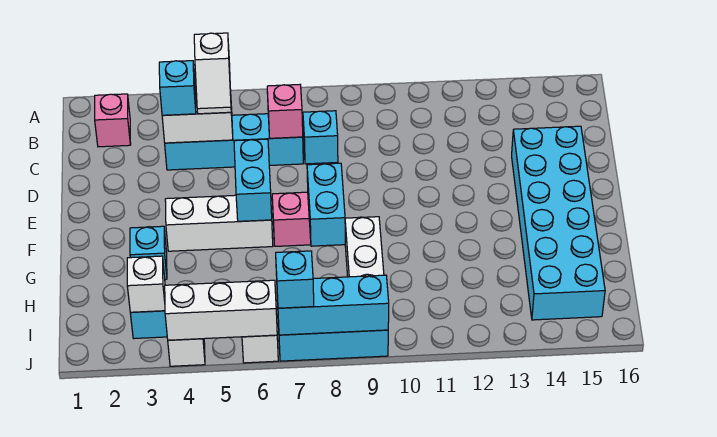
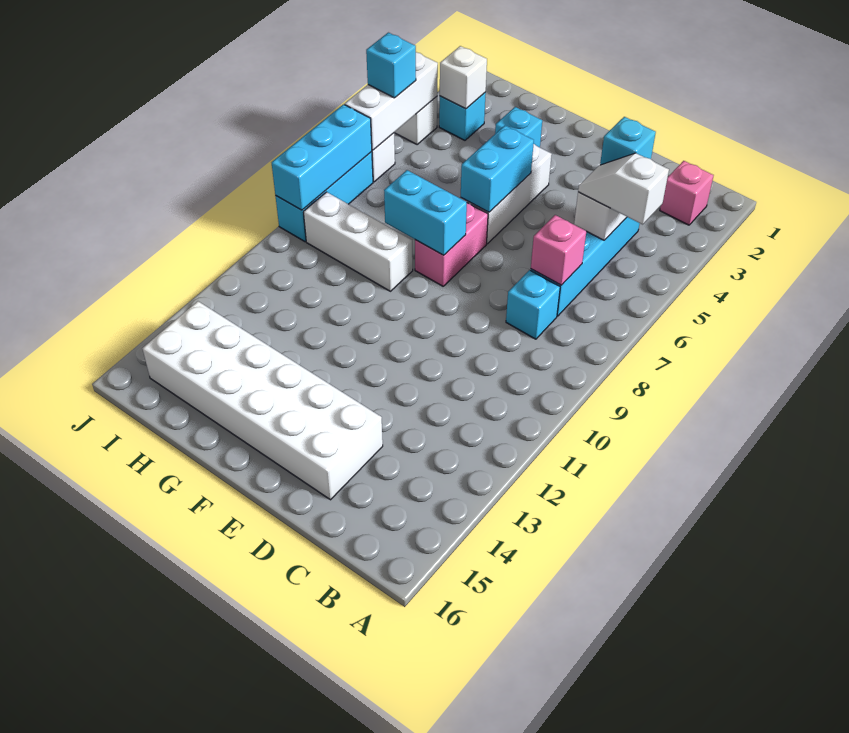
cyan brick D14:I15 level 1 -> white brick D14:I15 level 1
cyan brick E6:F6 level 2 -> cyan brick F5:F6 level 2
cyan brick J7 level 3 -> cyan brick J5 level 3

